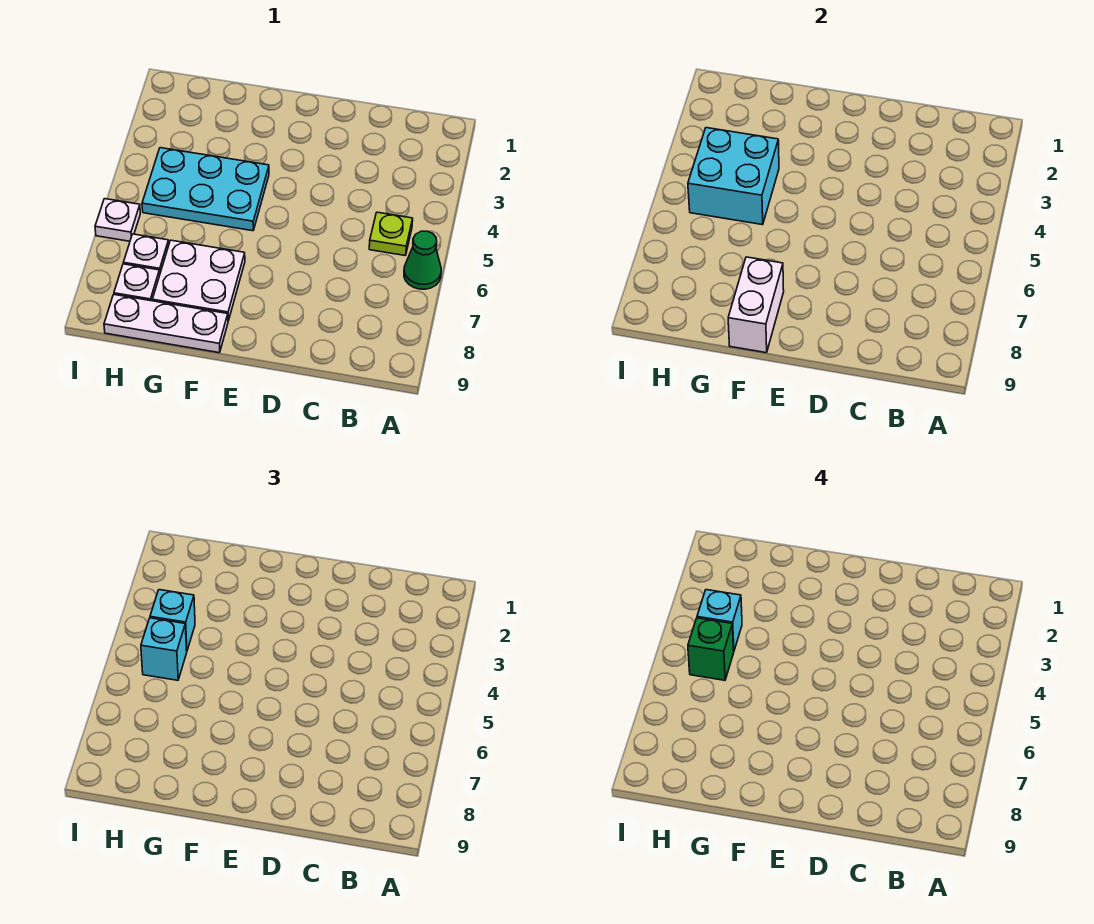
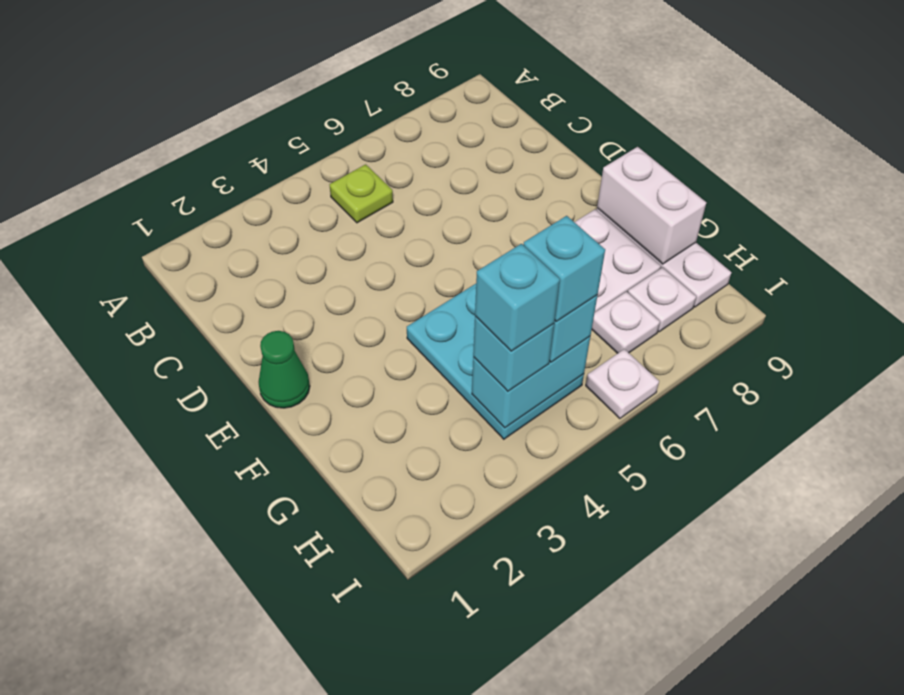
green cone A6 level 1 -> green cone E1 level 1
white brick F8:F9 level 2 -> white brick F9:G9 level 2
cyan brick G4:H5 level 2 -> cyan brick H4:H5 level 2
green brick H5 level 4 -> cyan brick H5 level 4

